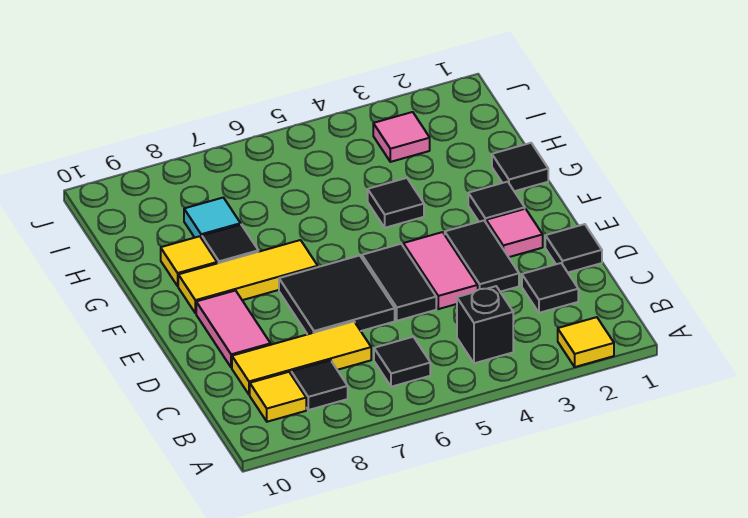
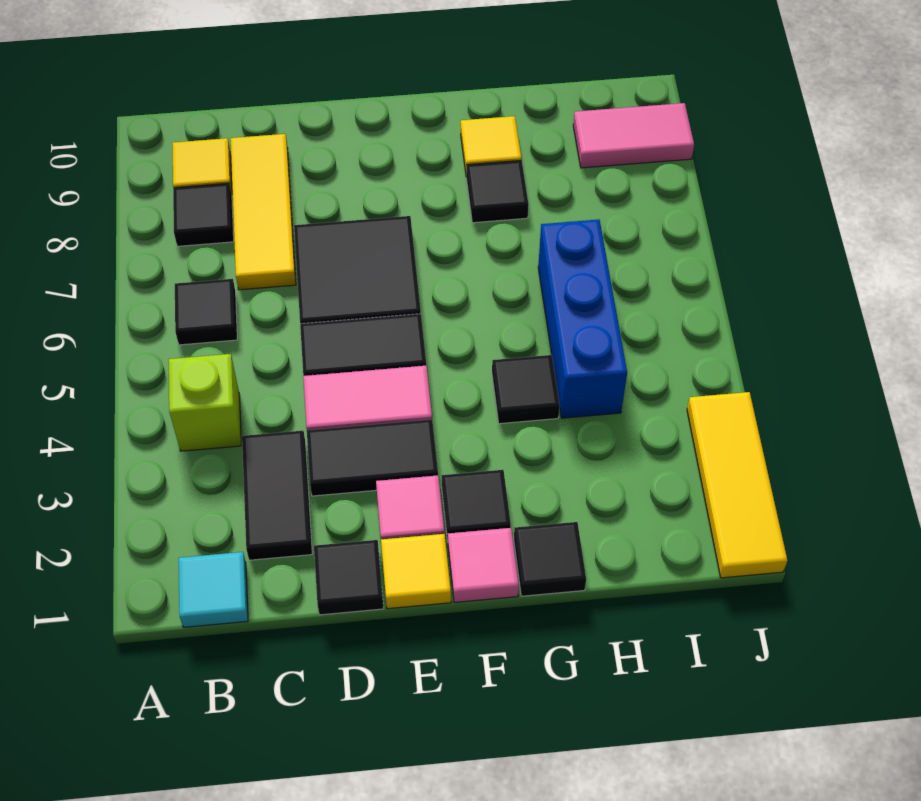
yellow tile A2 level 1 -> yellow tile E1 level 1
black brick B4 level 1 -> lime brick B4 level 1
black tile C2 level 1 -> black tile C2:C3 level 1
pink tile D9:E9 level 1 -> pink tile I9:J9 level 1
yellow tile F7:F9 level 1 -> yellow tile J1:J3 level 1
none -> blue brick H4:H6 level 1
cyan tile H8 level 1 -> cyan tile B1 level 1
pink tile I3 level 1 -> pink tile F1 level 1

